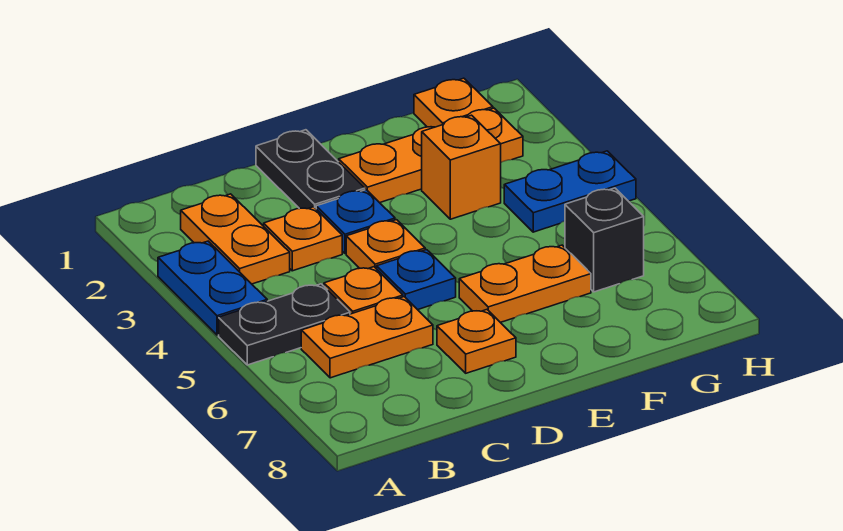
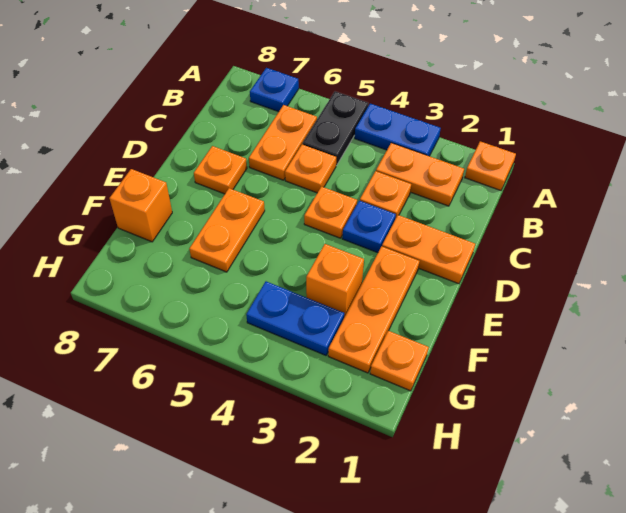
none -> orange plate A1 level 1
black plate D1:D2 level 1 -> orange plate D1:D2 level 1
blue plate D5 level 1 -> blue plate A7 level 1
none -> orange brick F8 level 1
blue plate G4:H4 level 1 -> blue plate G3:G4 level 1
black brick G6 level 1 -> none

